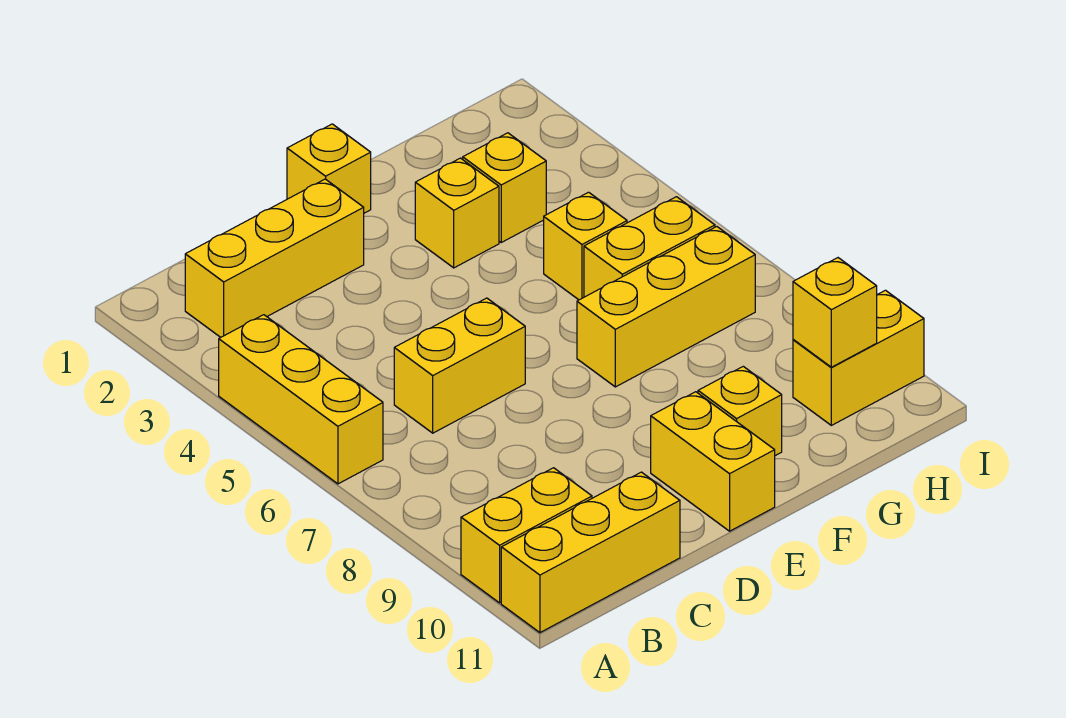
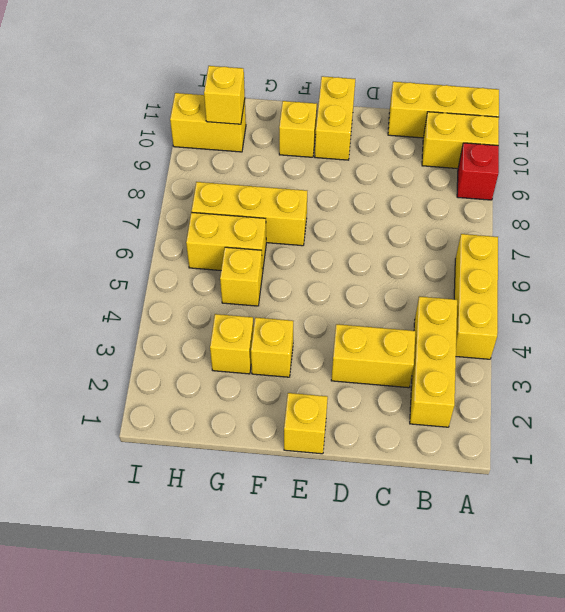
none -> red brick A9 level 1
yellow brick B2:D2 level 1 -> yellow brick B2:B4 level 1
yellow brick C6:D6 level 1 -> yellow brick C3:D3 level 1

